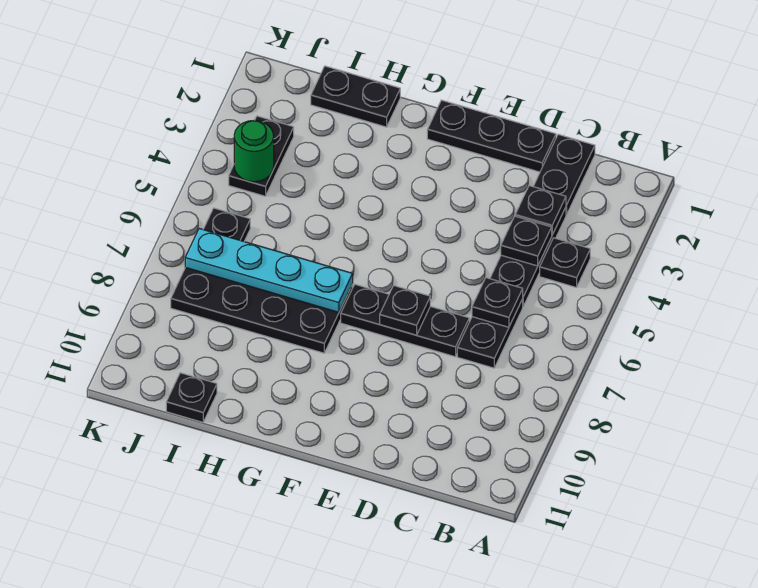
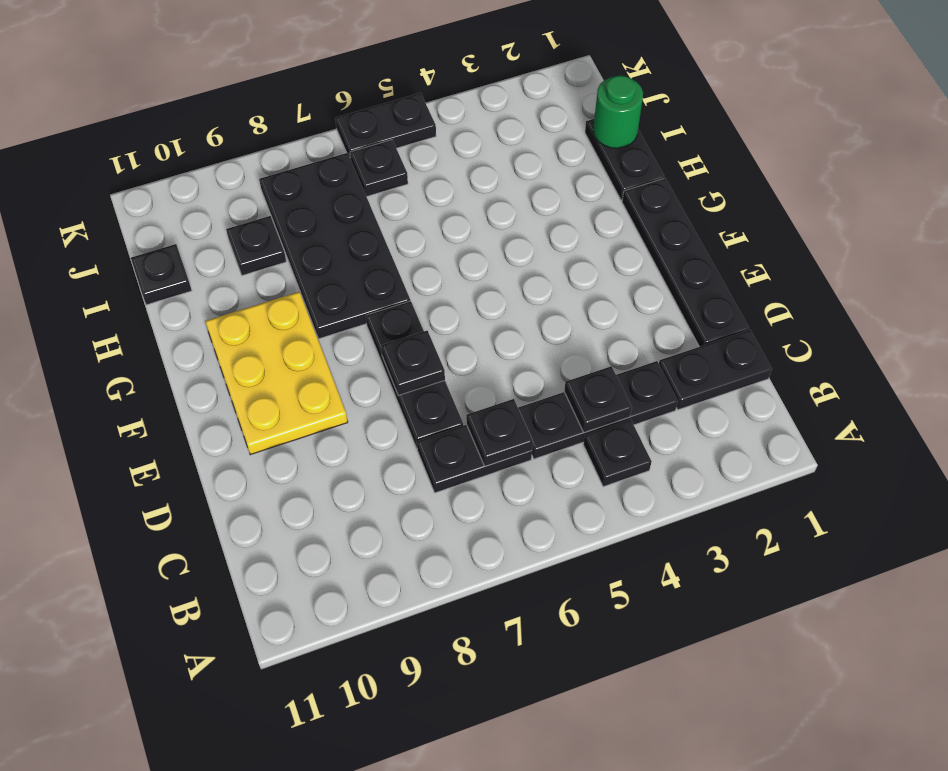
black plate C3 level 2 -> black plate I9 level 1
black plate D1:F1 level 1 -> black plate D1:G1 level 1
none -> yellow plate E9:G10 level 1
cyan plate G7:J7 level 2 -> none
black plate J3:J4 level 1 -> black plate K5:K6 level 1
green round brick J4 level 2 -> green round brick I1 level 2

